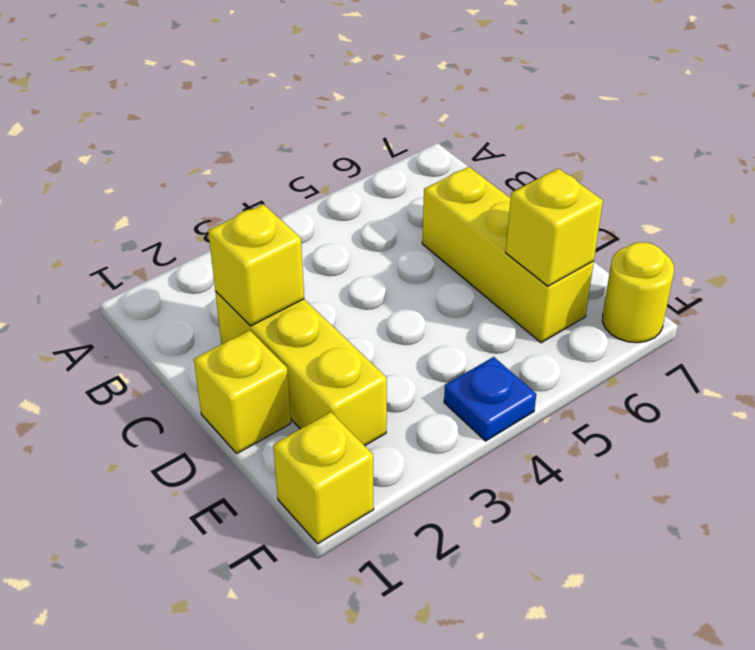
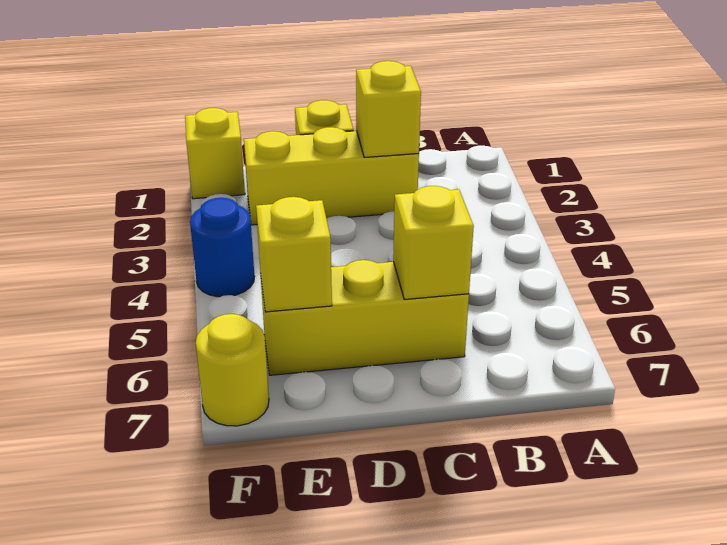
none -> yellow brick C6 level 2
blue plate F4 level 1 -> blue round brick F4 level 1

